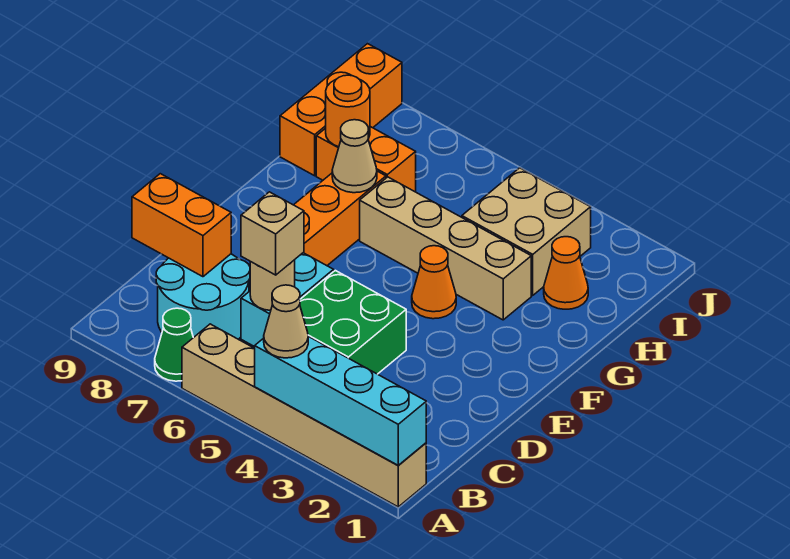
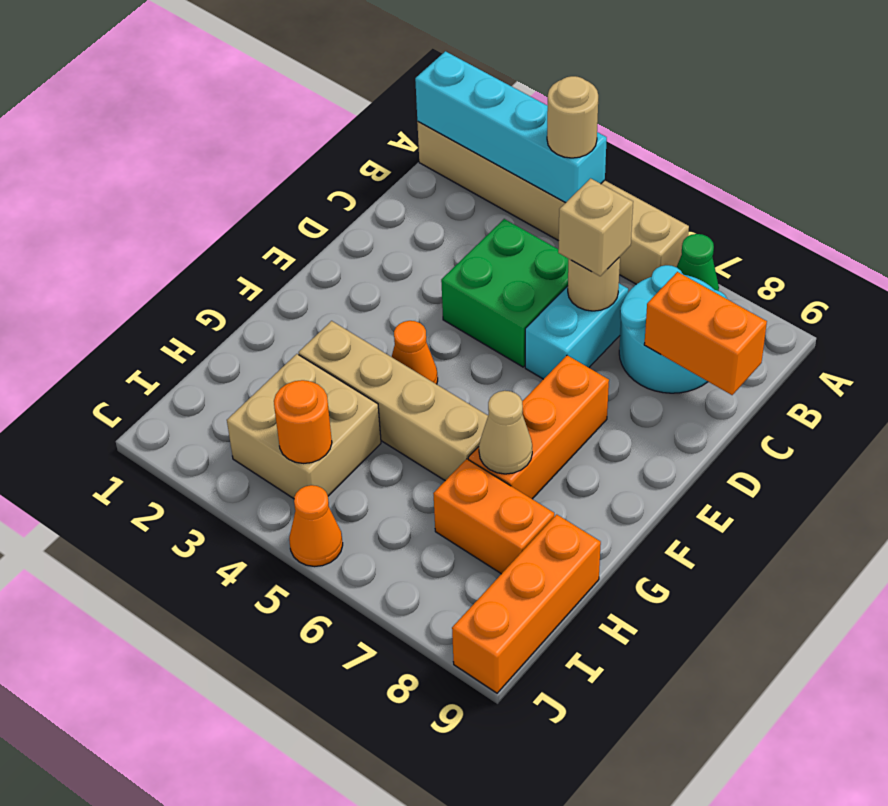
tan cone A4 level 3 -> tan round brick A4 level 3
orange cone H2 level 1 -> orange cone J5 level 1
orange round brick H8 level 2 -> orange round brick I4 level 2

